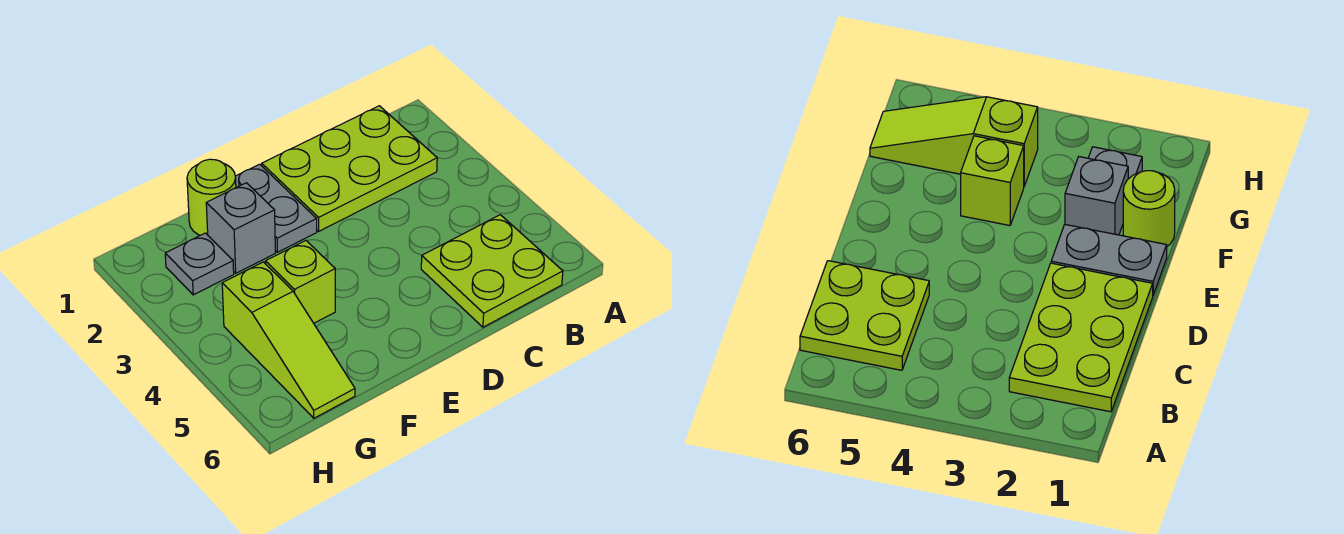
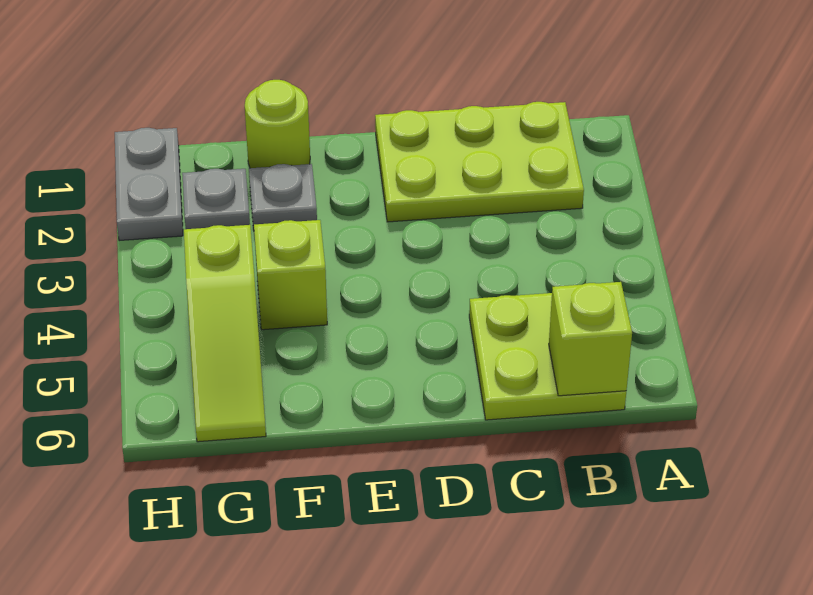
none -> lime brick B6 level 2
grey plate E1:E2 level 1 -> grey plate H1:H2 level 1
grey brick F2 level 1 -> grey plate F2 level 1

